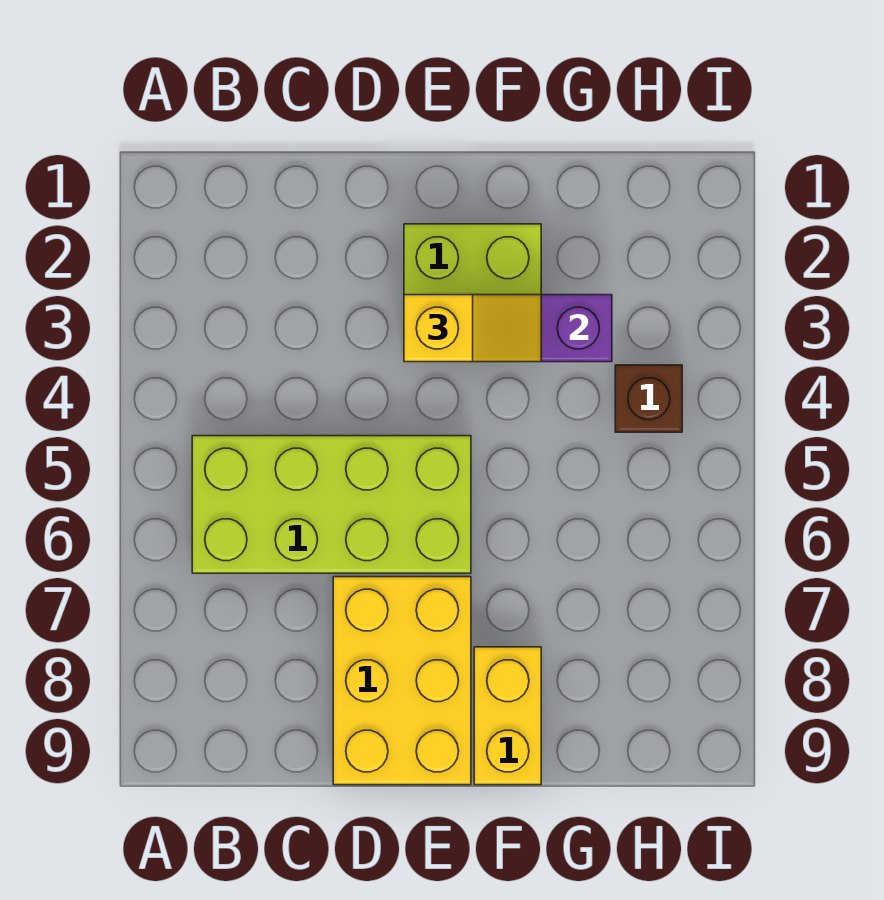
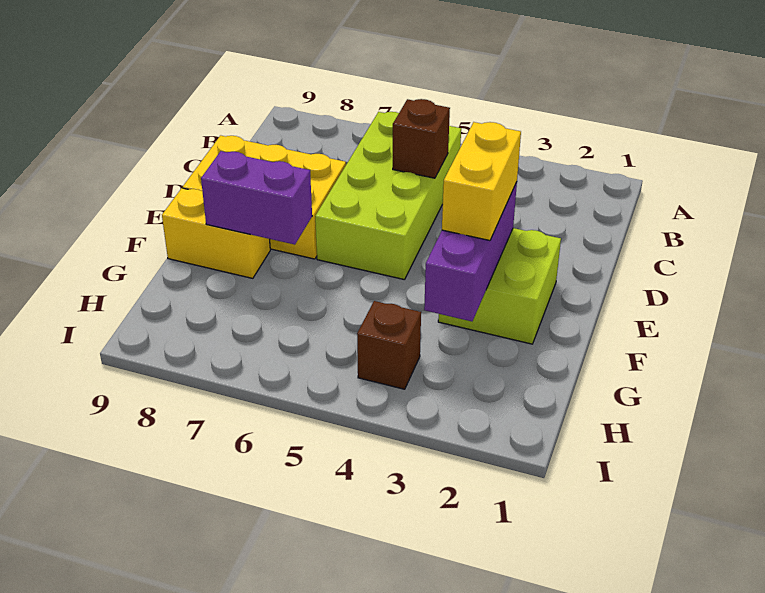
none -> brown brick C5 level 2
yellow slope E3:F3 level 3 top E -> yellow brick E3:F3 level 3
none -> purple brick F7:F8 level 2

